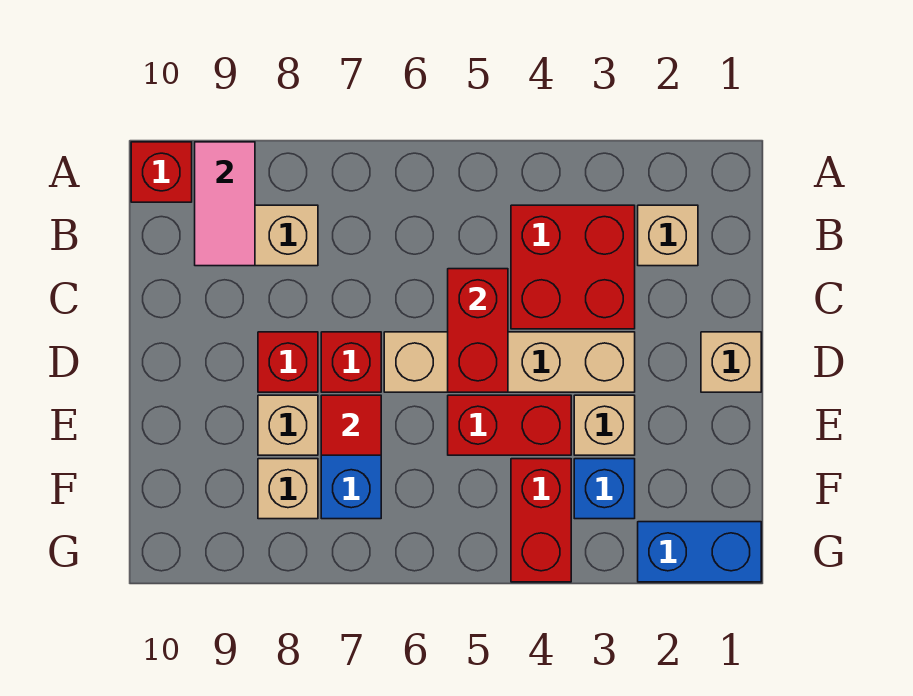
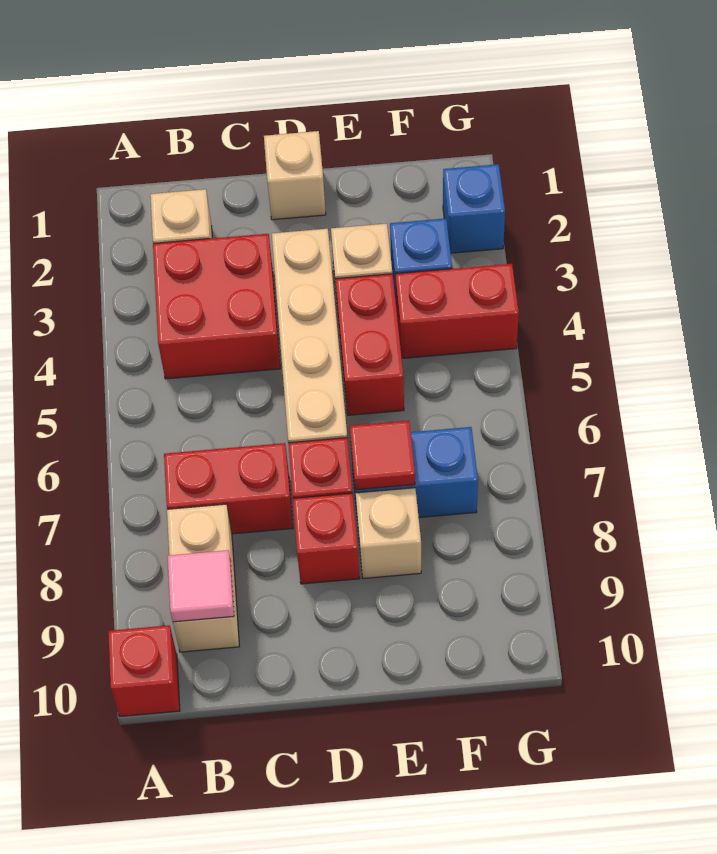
pink tile A9:B9 level 2 -> pink tile B9 level 2
red brick C5:D5 level 2 -> red brick B7:C7 level 1
tan brick F8 level 1 -> none
blue brick G1:G2 level 1 -> blue brick G2 level 1

